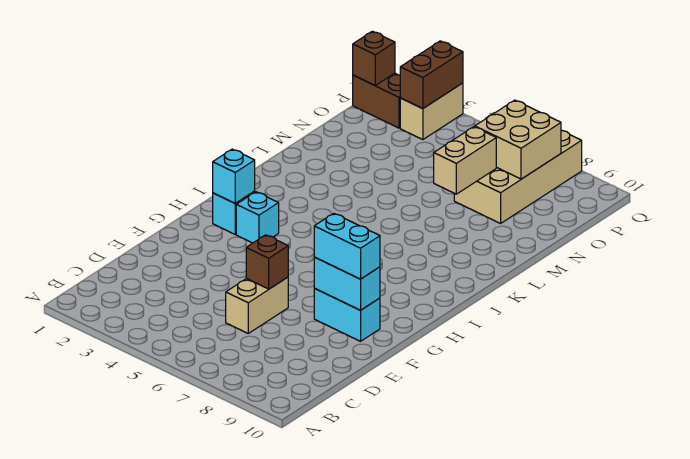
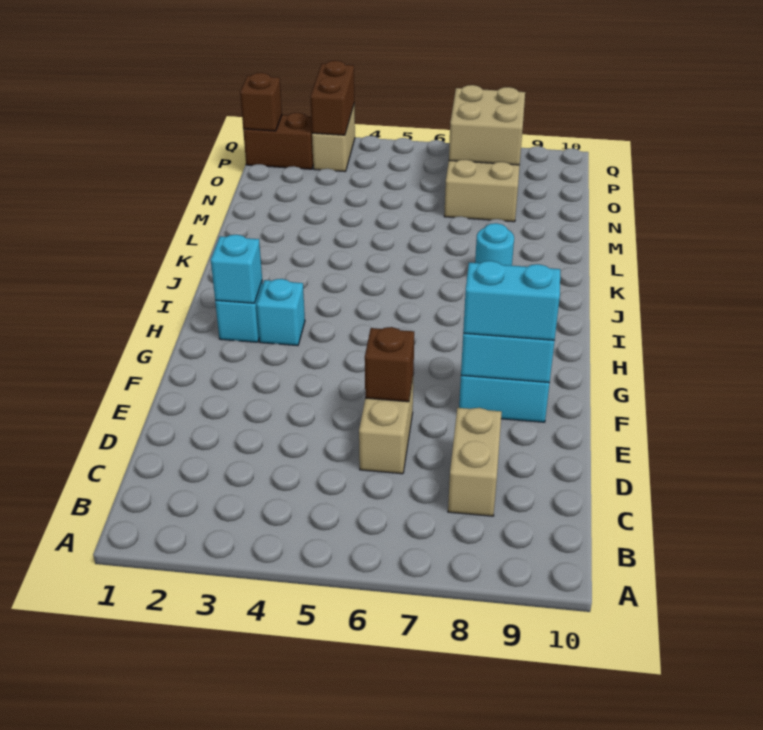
none -> cyan round brick K8 level 1
tan brick M7:N7 level 2 -> tan brick C8:D8 level 1

